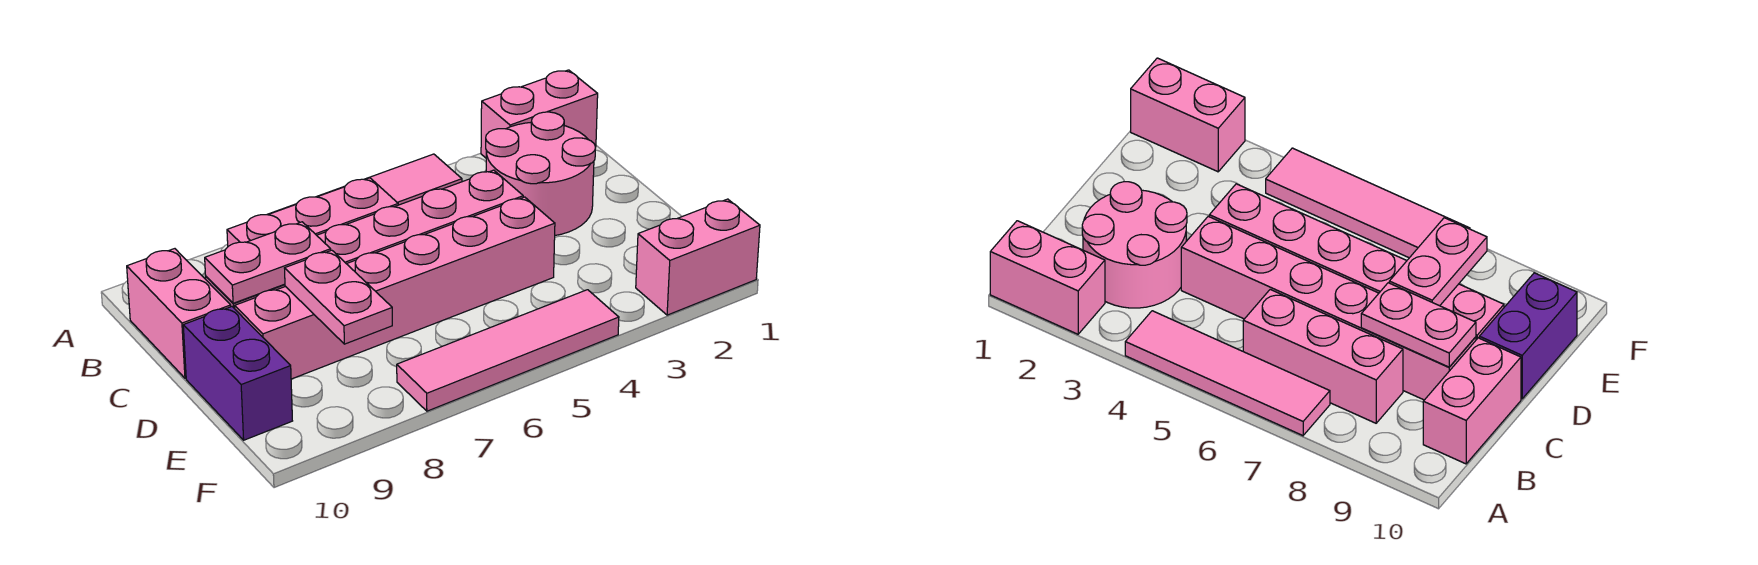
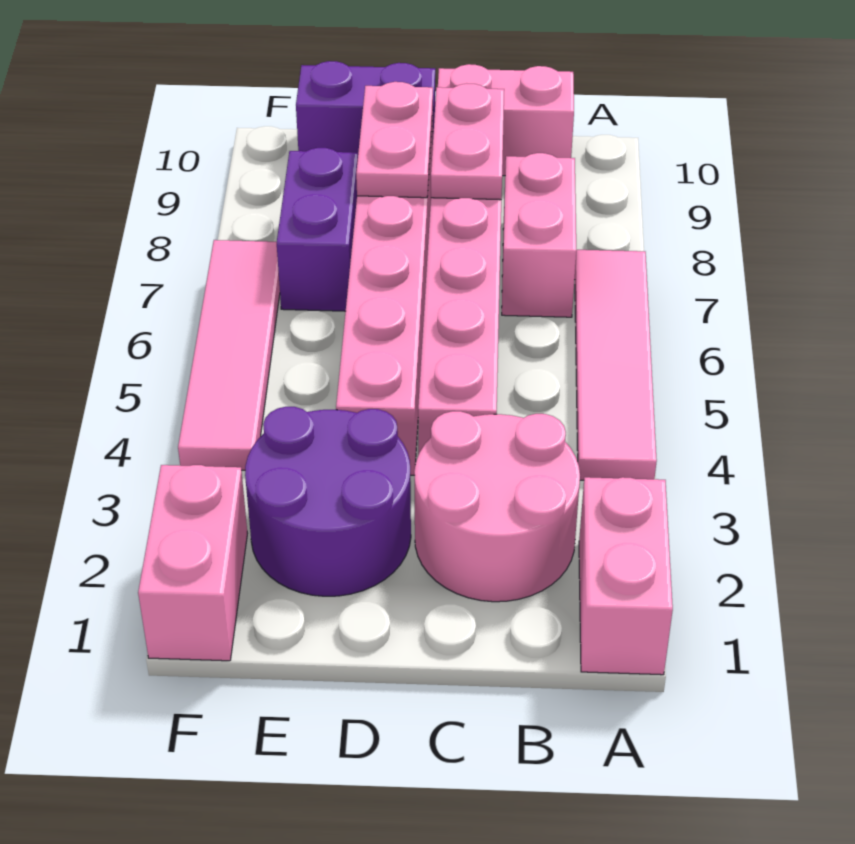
pink brick B6:B8 level 1 -> pink brick B7:B8 level 1
none -> purple round brick D2:E3 level 1
pink plate D8:E8 level 2 -> pink plate D8:D9 level 2
none -> purple brick E7:E8 level 1

